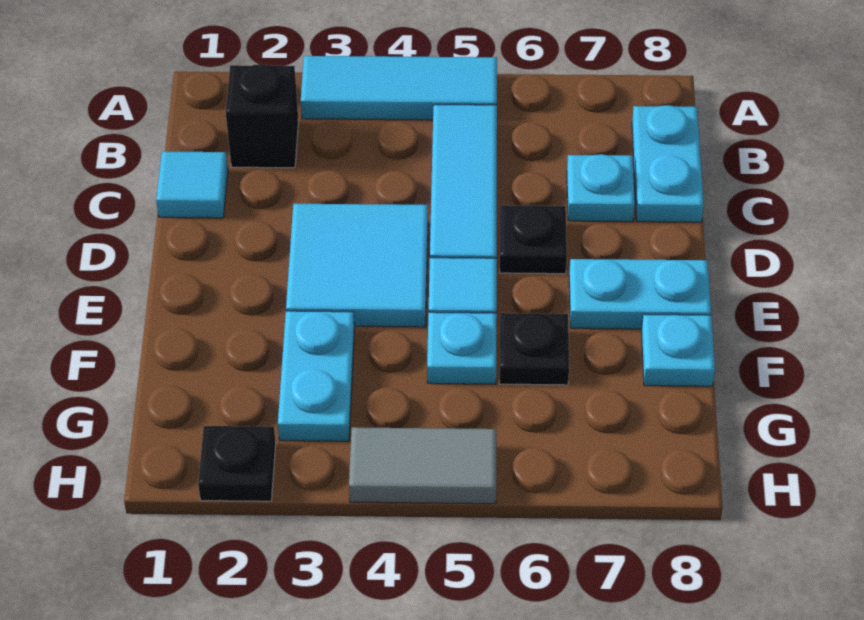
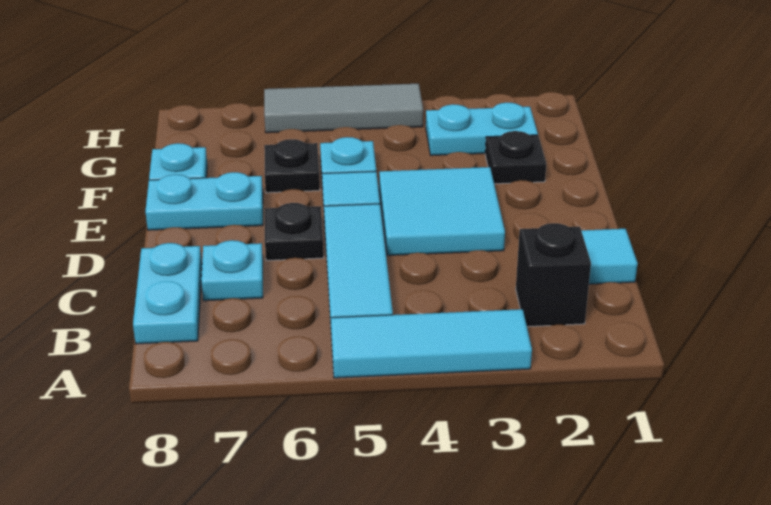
cyan plate F3:G3 level 1 -> cyan plate G2:G3 level 1
black plate H2 level 1 -> black plate F2 level 1
grey tile H4:H5 level 1 -> grey tile H4:H6 level 1

